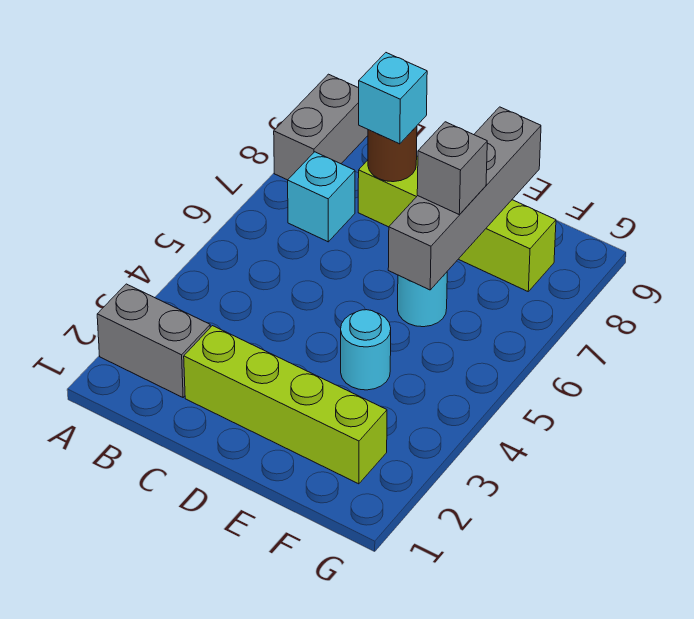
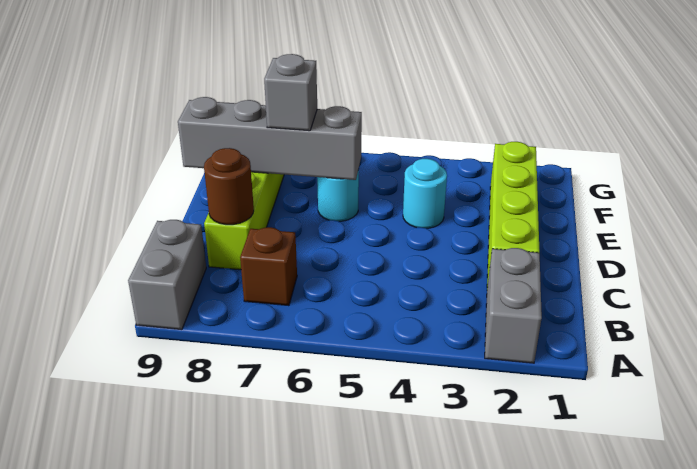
grey brick A8:A9 level 1 -> grey brick A9:B9 level 1
cyan brick B7 level 1 -> brown brick B7 level 1
cyan brick C8 level 3 -> none

